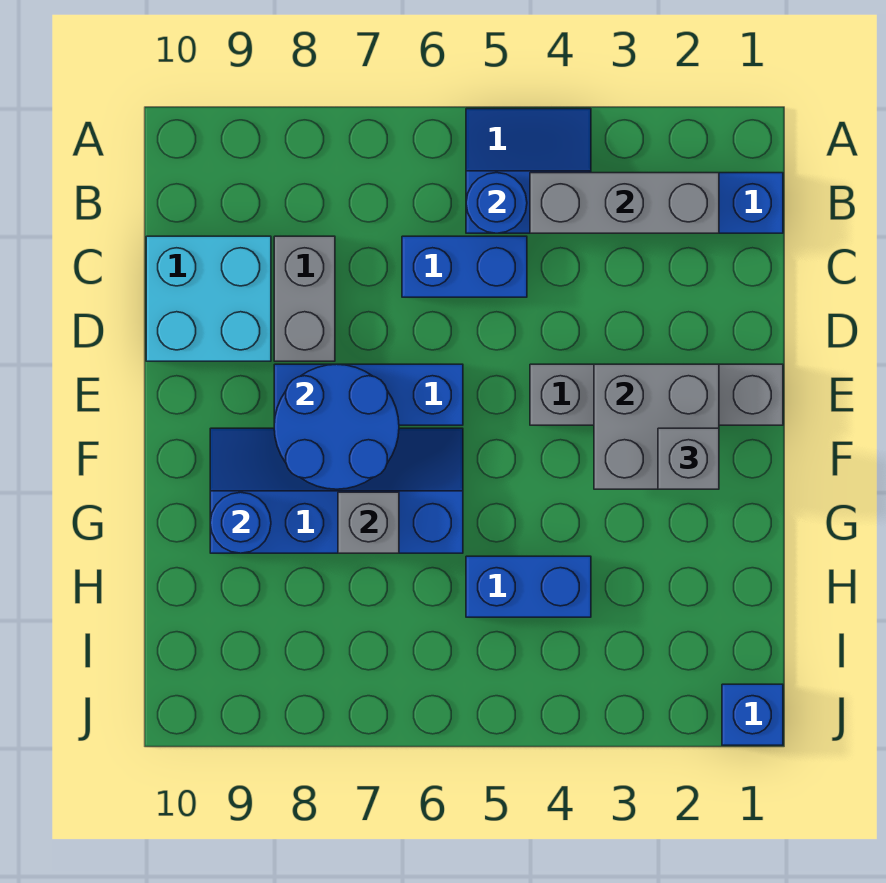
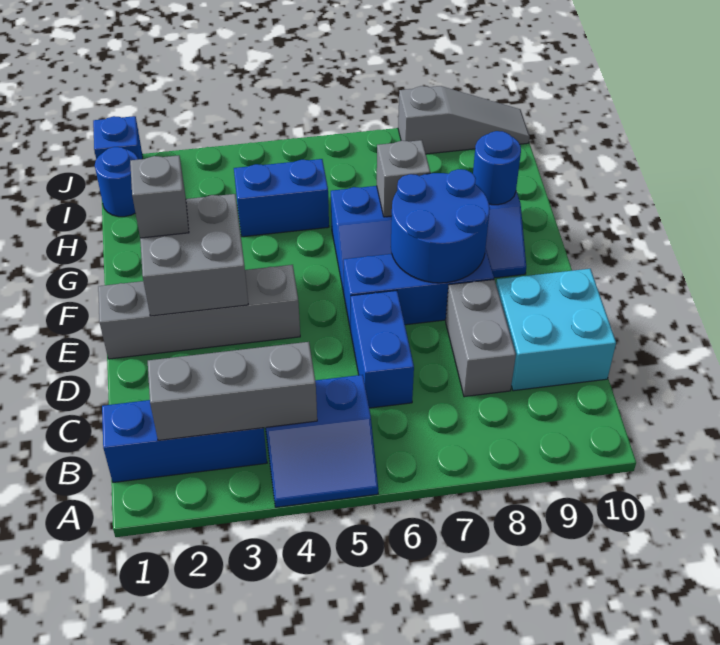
blue round brick B5 level 2 -> blue round brick I1 level 1
blue brick C5:C6 level 1 -> blue brick C6:D6 level 1
none -> grey slope J8:J10 level 1 top 8

